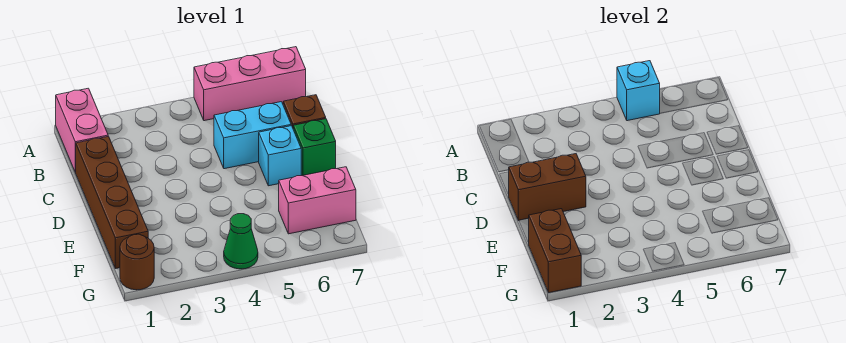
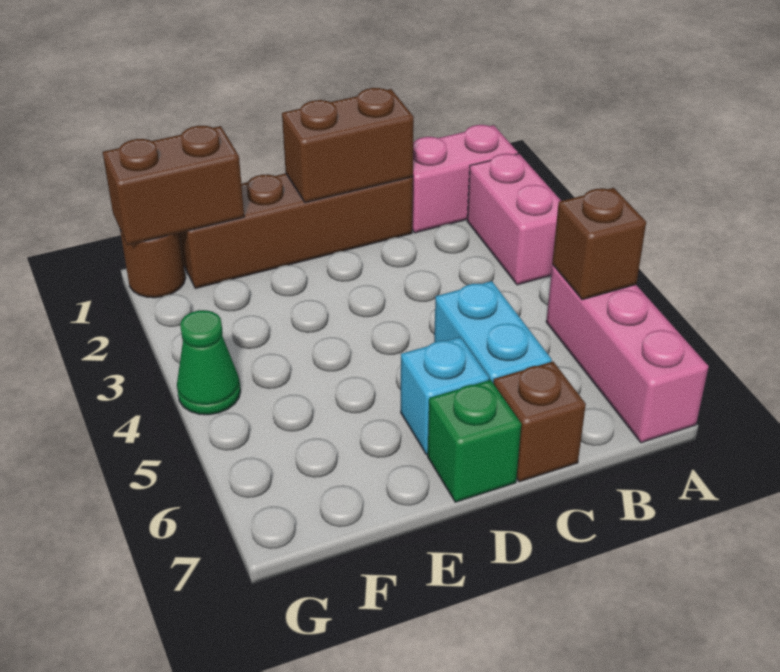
cyan brick A5 level 2 -> brown brick A5 level 2
brown brick D1:D2 level 2 -> brown brick C1:D1 level 2
pink brick F6:F7 level 1 -> pink brick A2:A3 level 1

